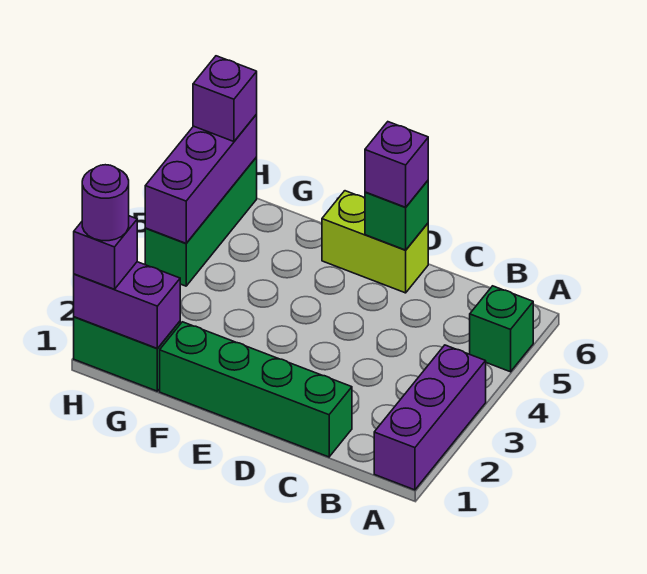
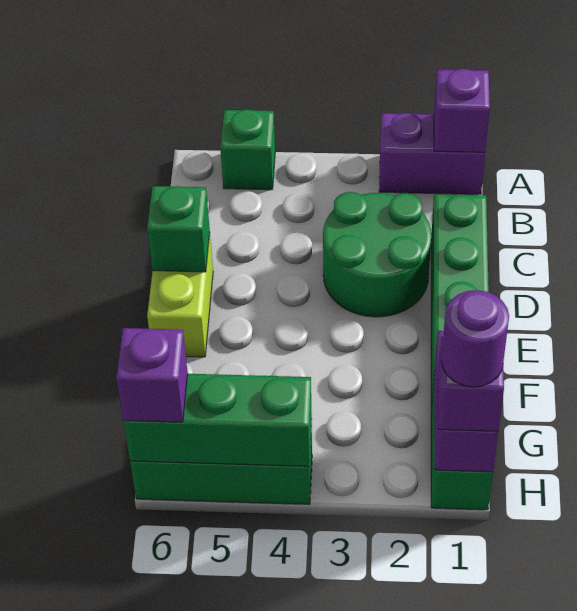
purple brick A1:A3 level 1 -> purple brick A1:A2 level 1
none -> green round brick C2:D3 level 1
purple brick D6 level 3 -> purple brick A1 level 2
purple brick H4:H6 level 2 -> green brick H4:H6 level 2

